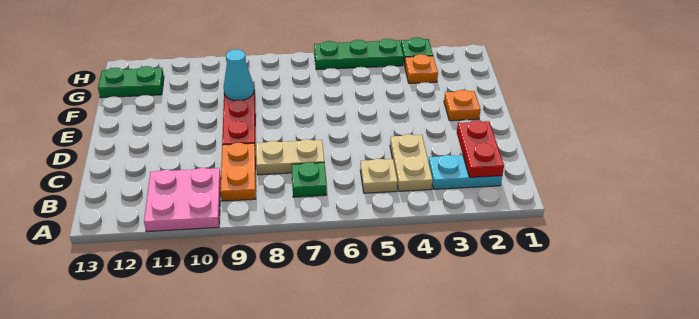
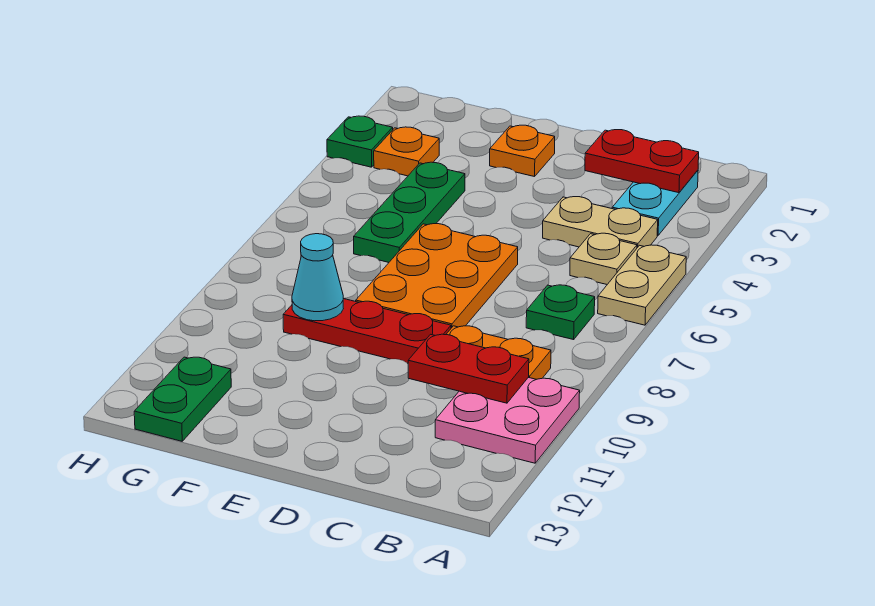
none -> red plate B10:C10 level 2
tan plate C7:C8 level 1 -> tan plate A5:A6 level 1
none -> orange plate D6:E8 level 1
green plate H4:H6 level 1 -> green plate F4:F6 level 1

